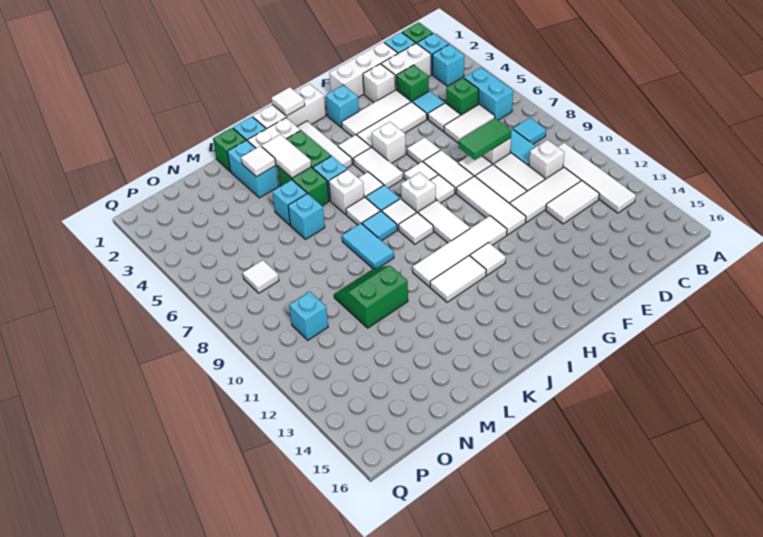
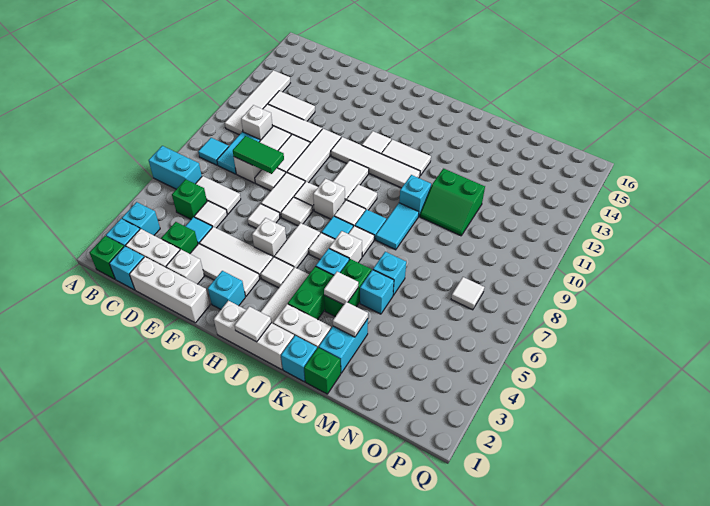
cyan brick B5:B6 level 1 -> cyan brick A6:B6 level 1
white tile K3:K4 level 2 -> white tile K4 level 2
cyan brick O10 level 1 -> cyan brick K10 level 1

